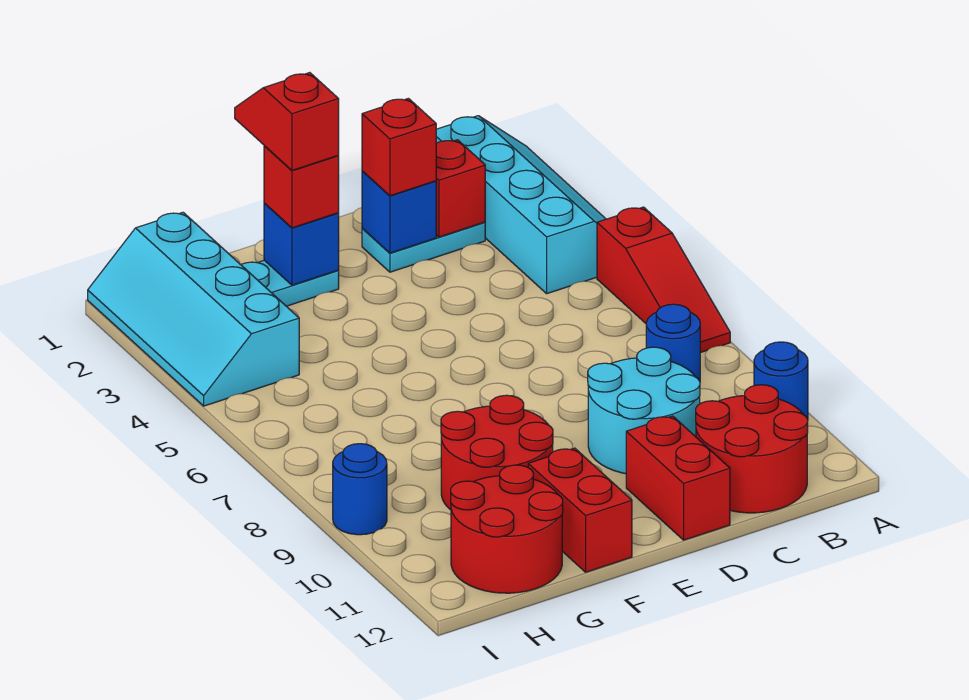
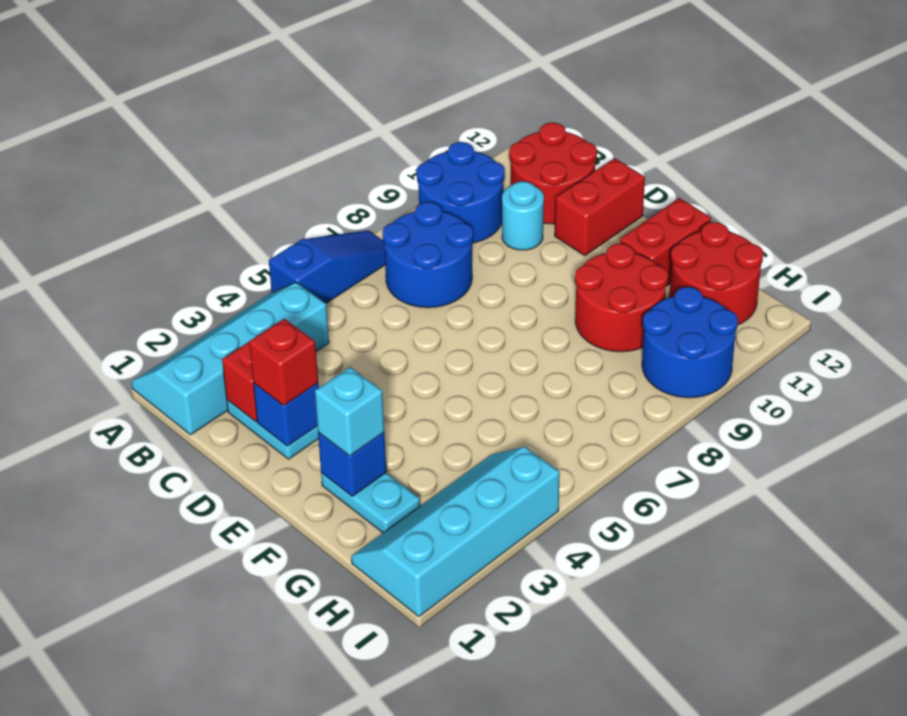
red slope A5:A7 level 1 top 5 -> blue slope A5:A7 level 1 top 5
blue round brick A10 level 1 -> blue round brick A9:B10 level 1
blue round brick B8 level 1 -> blue round brick B7:C8 level 1
cyan round brick C9:D10 level 1 -> cyan round brick C10 level 1
red slope F1:F2 level 4 top 2 -> none
red brick F2 level 3 -> cyan brick F2 level 3
cyan slope H1:I4 level 1 top H -> cyan slope H1:I4 level 1 top I
blue round brick I9 level 1 -> blue round brick H9:I10 level 1

